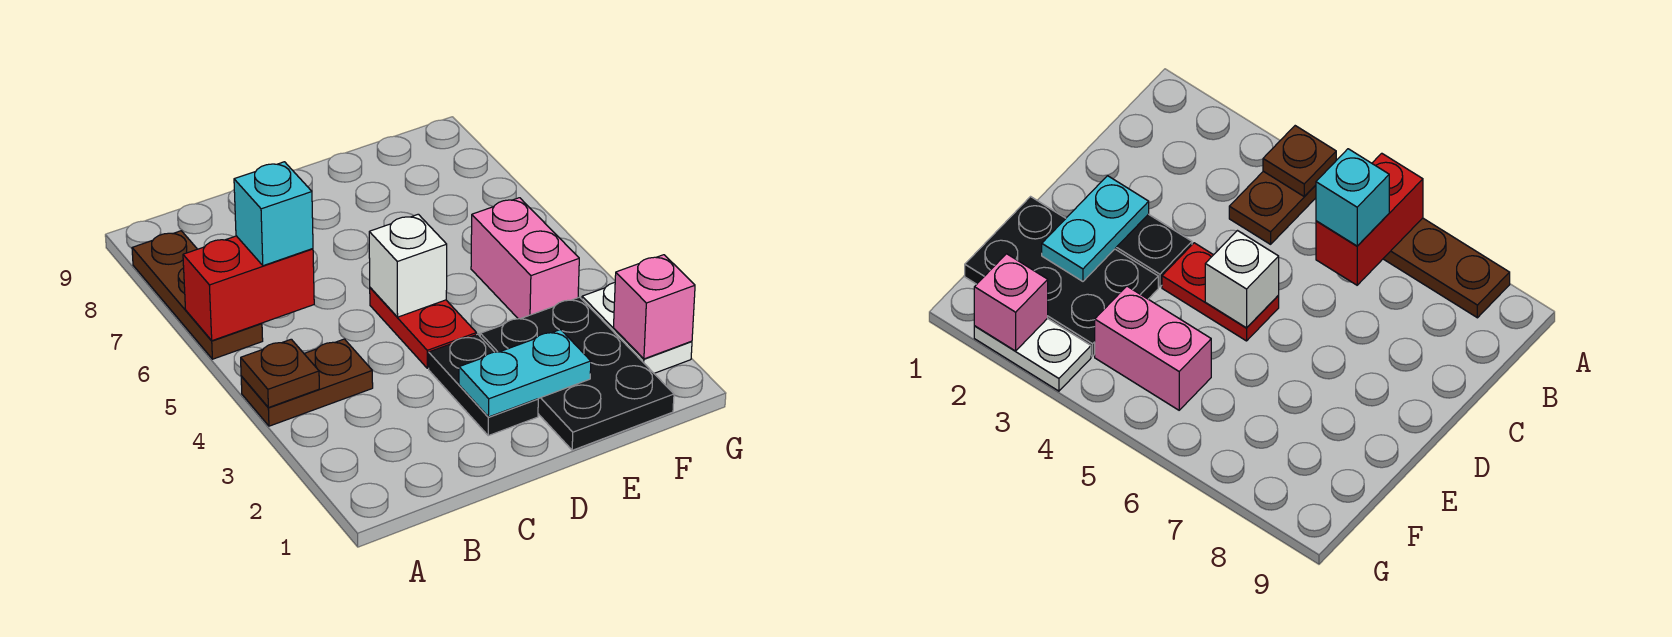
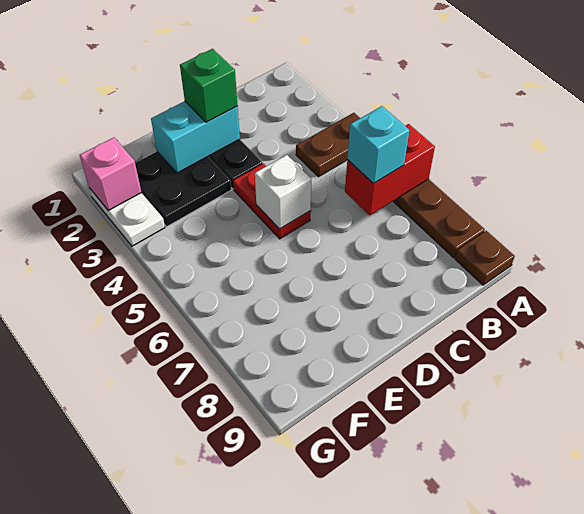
brown plate A4 level 2 -> brown plate A9 level 1
cyan plate D2:E2 level 2 -> cyan brick D2:E2 level 2
none -> green brick D2 level 3
black plate E1:F3 level 1 -> black plate E2:F3 level 1
pink brick F4:F5 level 1 -> none

